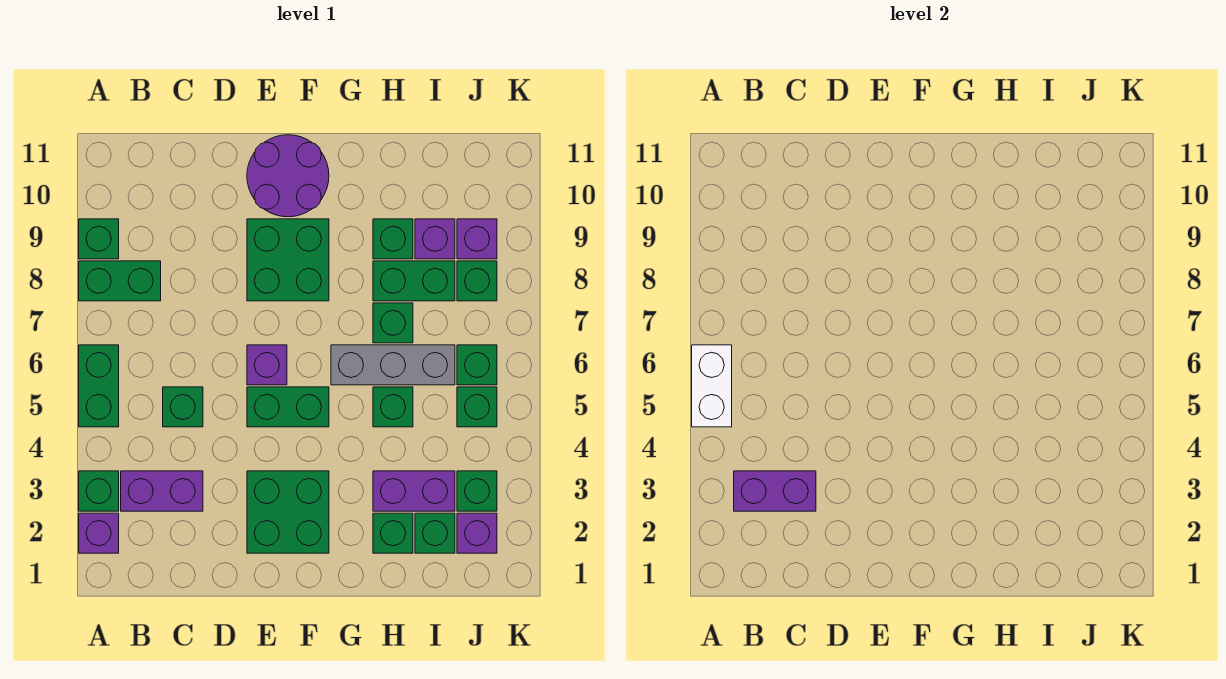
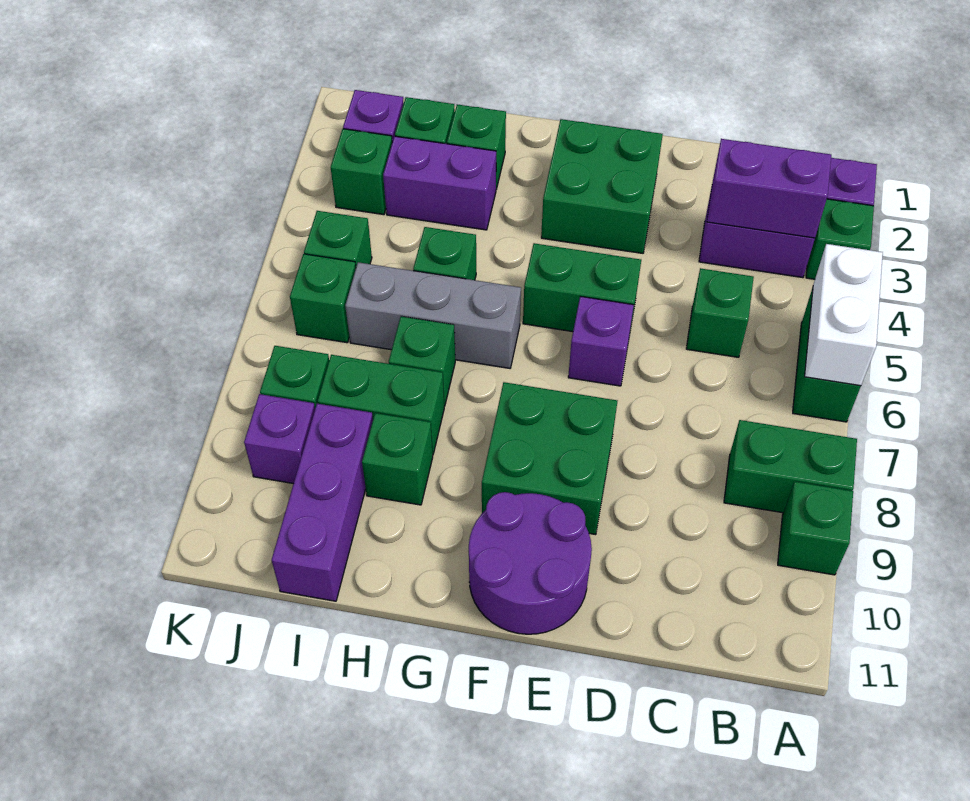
purple brick I9 level 1 -> purple brick I9:I11 level 1

